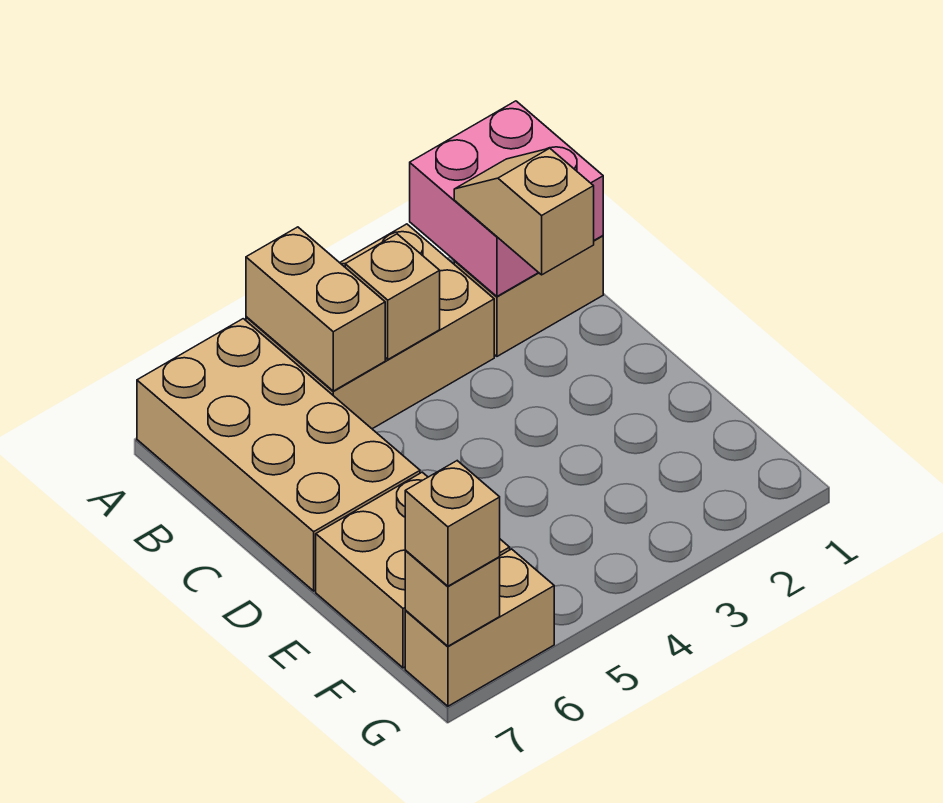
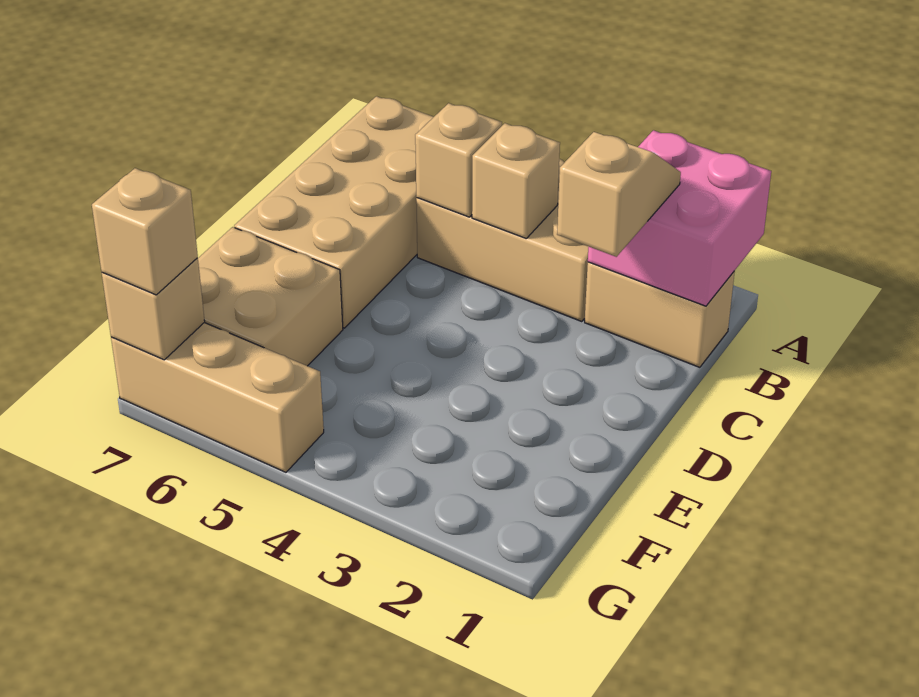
tan brick A5:B5 level 2 -> tan brick B5 level 2
tan brick G6:G7 level 1 -> tan brick G5:G7 level 1

